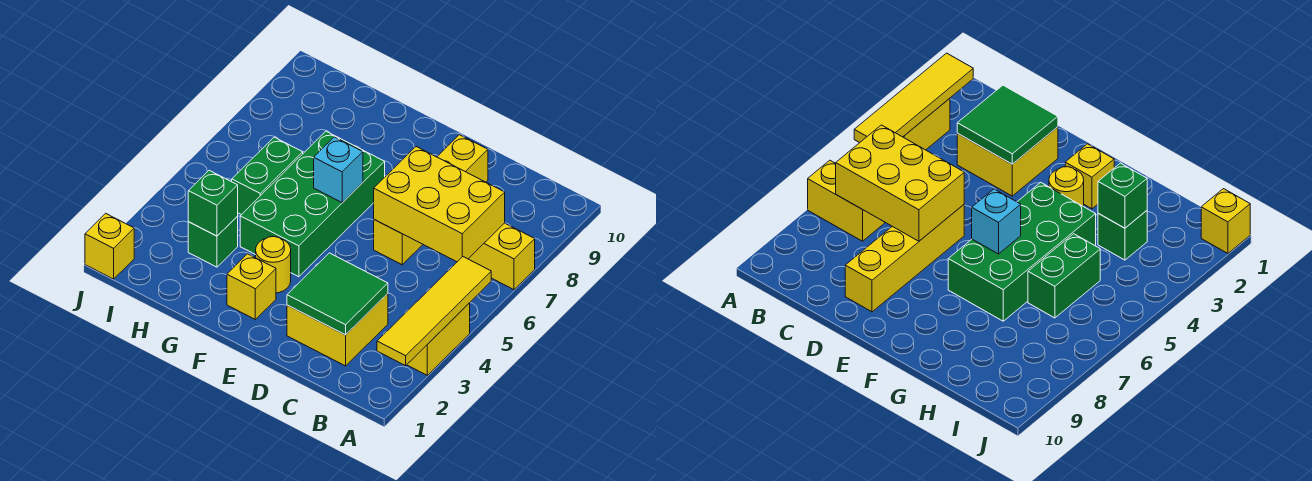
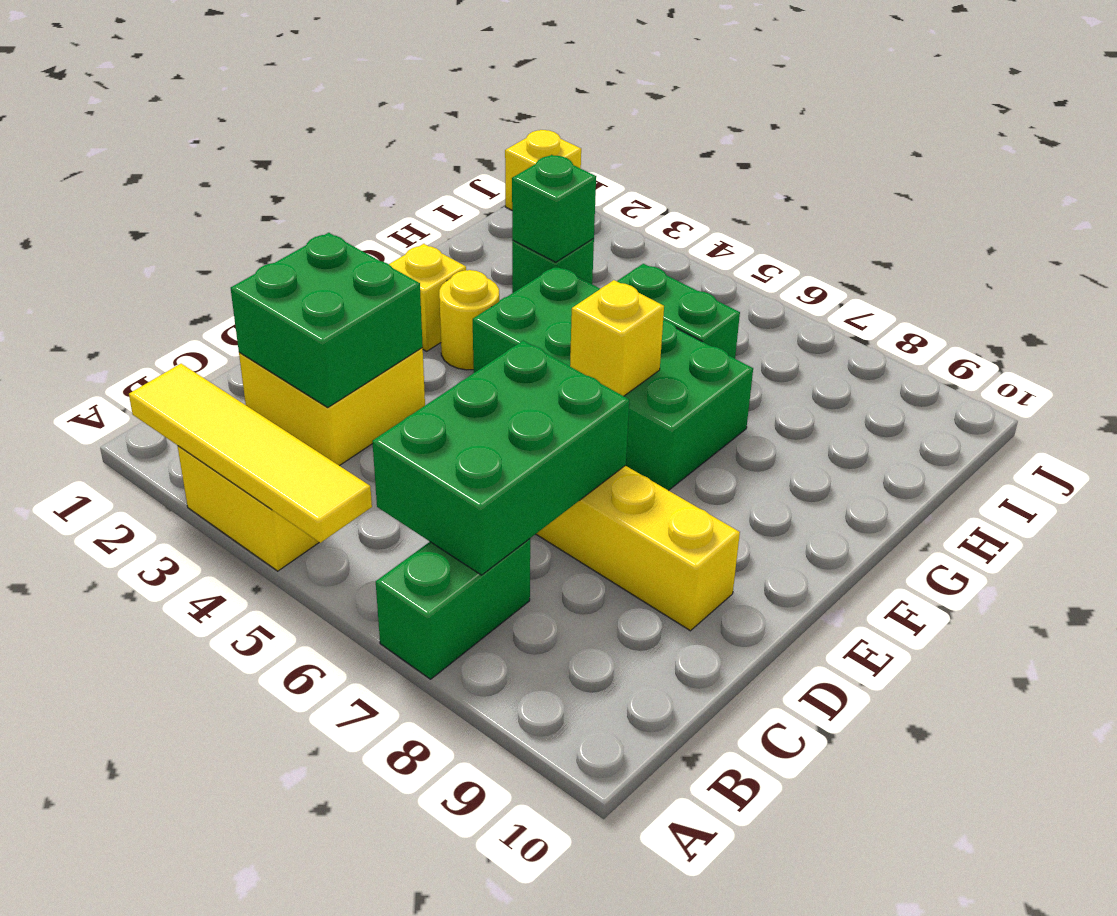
yellow brick A7:B7 level 1 -> green brick A7:B7 level 1
yellow brick B6:D7 level 2 -> green brick B6:D7 level 2
green tile C2:D3 level 2 -> green brick C2:D3 level 2
cyan brick F6 level 2 -> yellow brick F6 level 2

